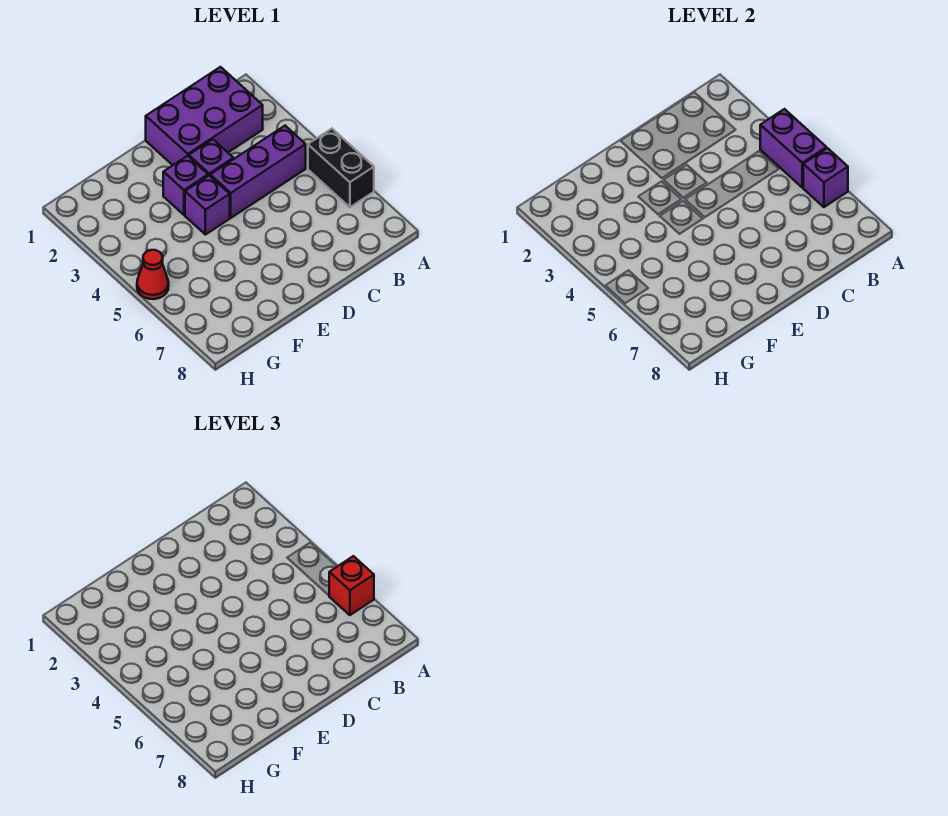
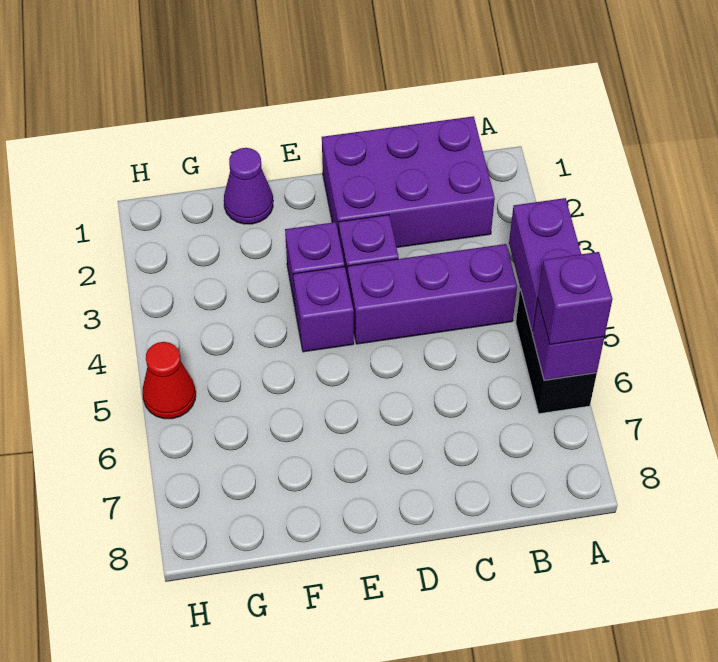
red brick A6 level 3 -> purple brick A6 level 3
none -> purple cone F1 level 1

